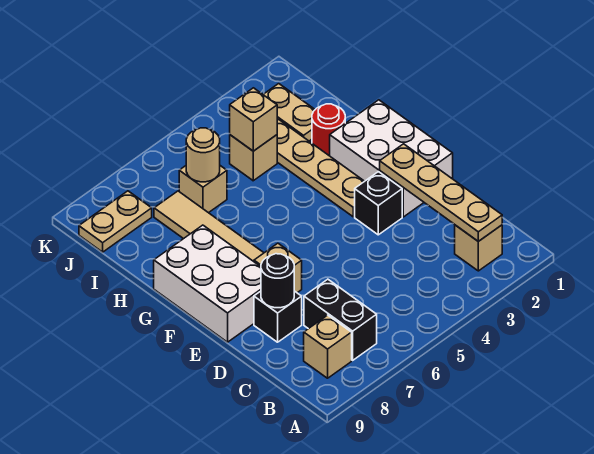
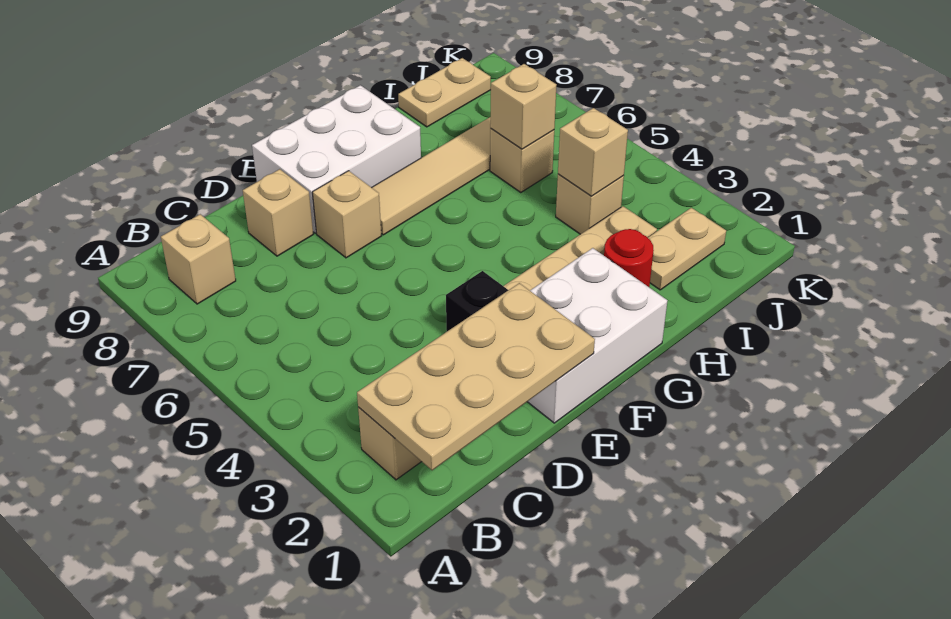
tan plate B2:E2 level 2 -> tan plate B1:E2 level 2
black brick B7:C7 level 1 -> none
black brick D8 level 1 -> tan brick D8 level 1
black round brick D8 level 2 -> none
tan round brick I6 level 2 -> tan brick I6 level 2
tan plate J8:J9 level 1 -> tan plate I9:J9 level 1

